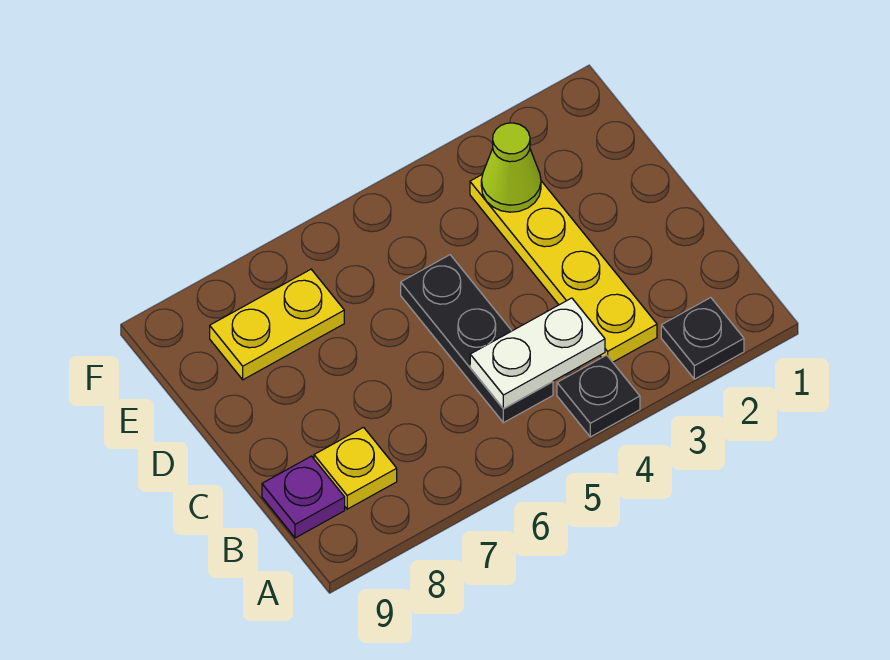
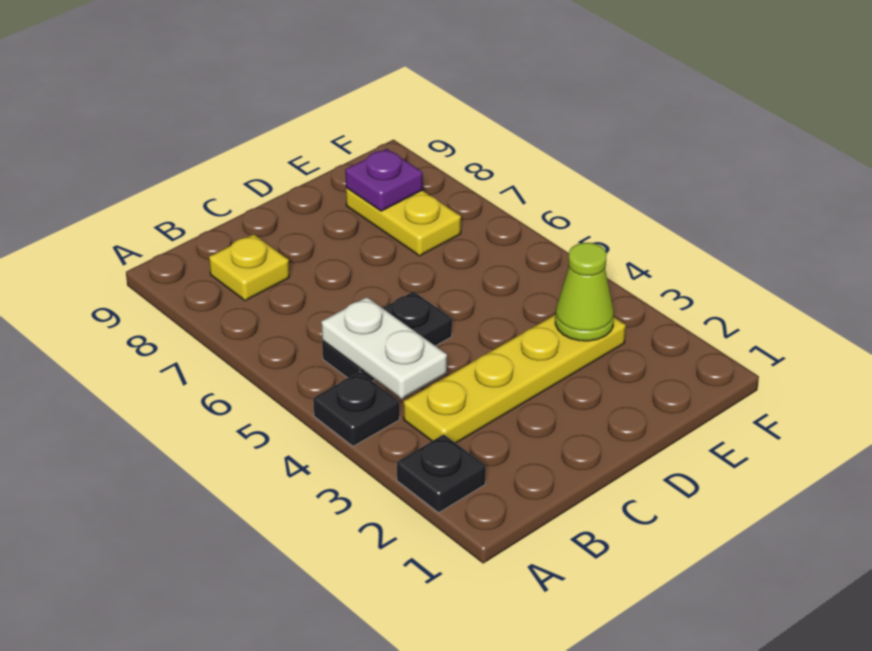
black plate B5:D5 level 1 -> black plate B5:C5 level 1
purple plate B9 level 1 -> purple plate E8 level 2

